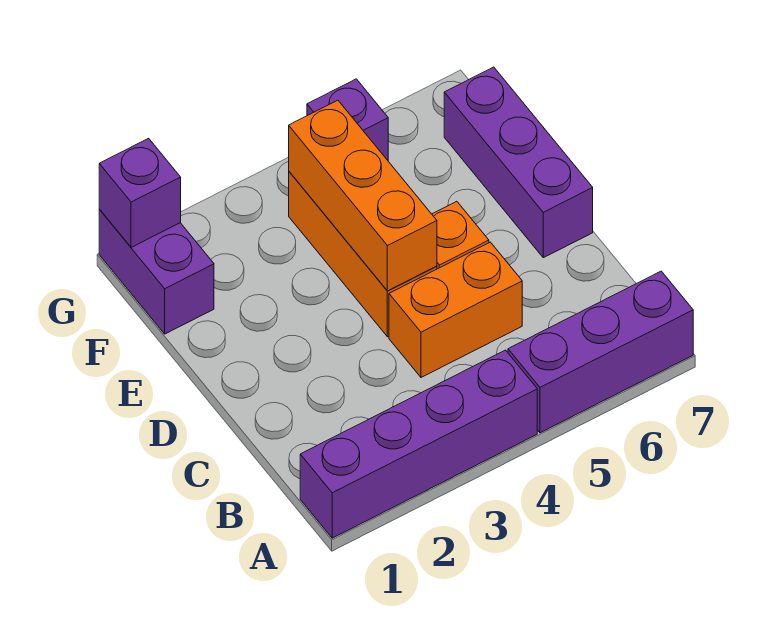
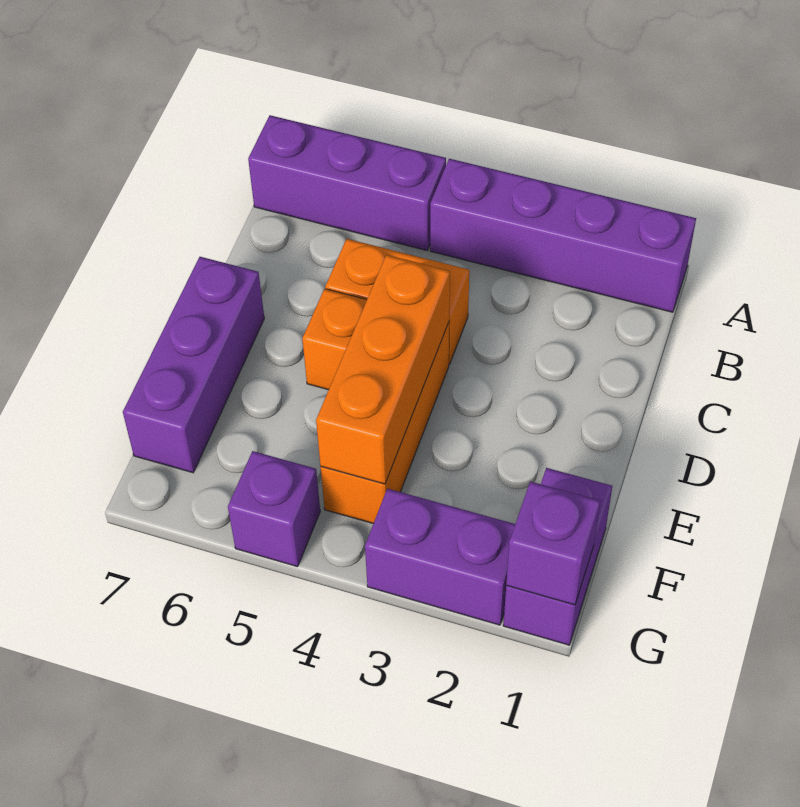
none -> purple brick G2:G3 level 1

